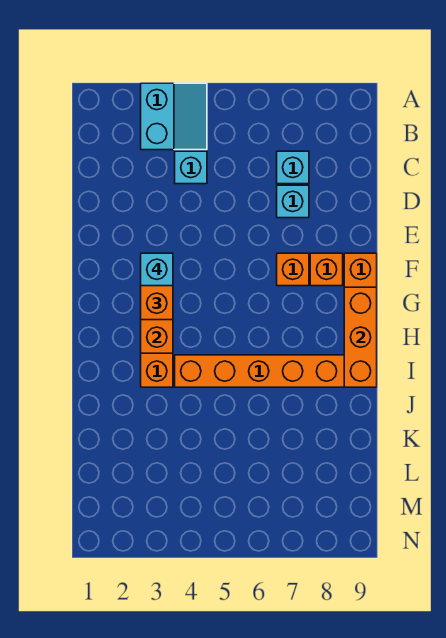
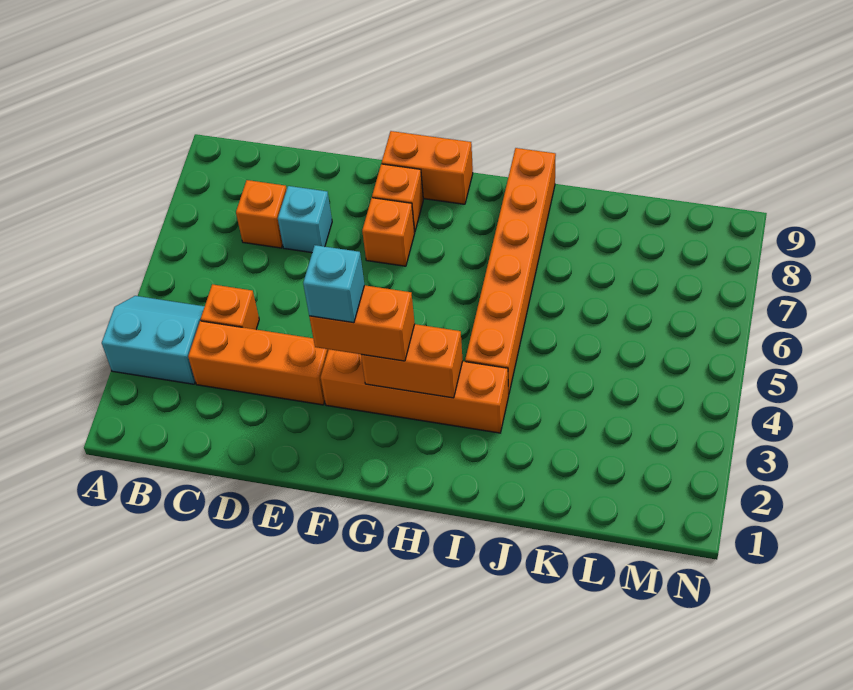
cyan brick C4 level 1 -> orange brick C4 level 1
cyan brick C7 level 1 -> orange brick C7 level 1
orange brick G9:I9 level 2 -> orange brick C3:E3 level 1

